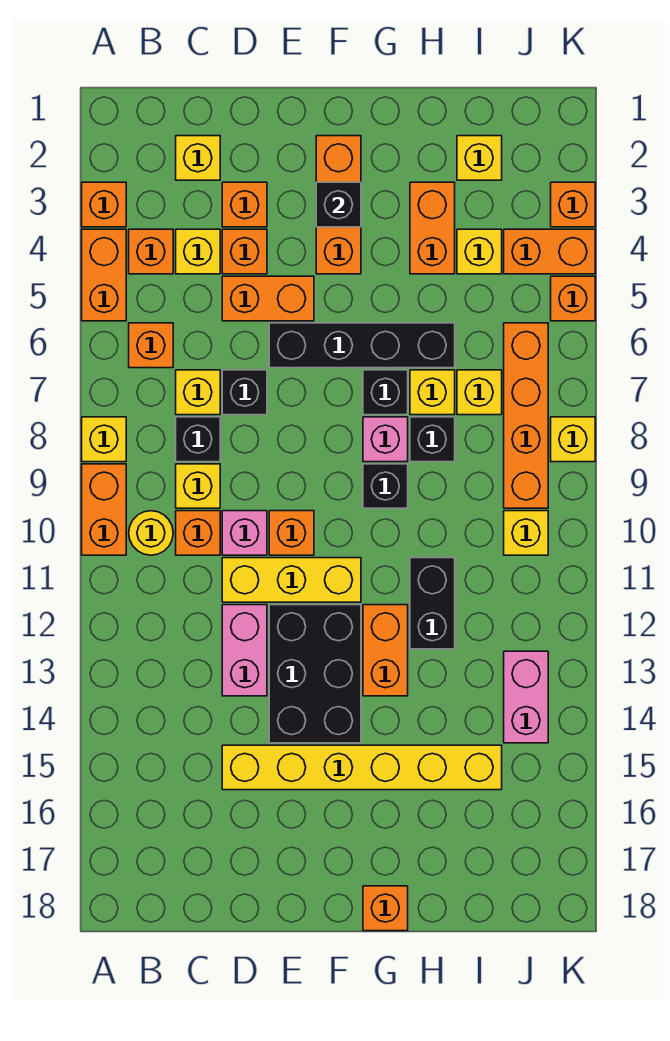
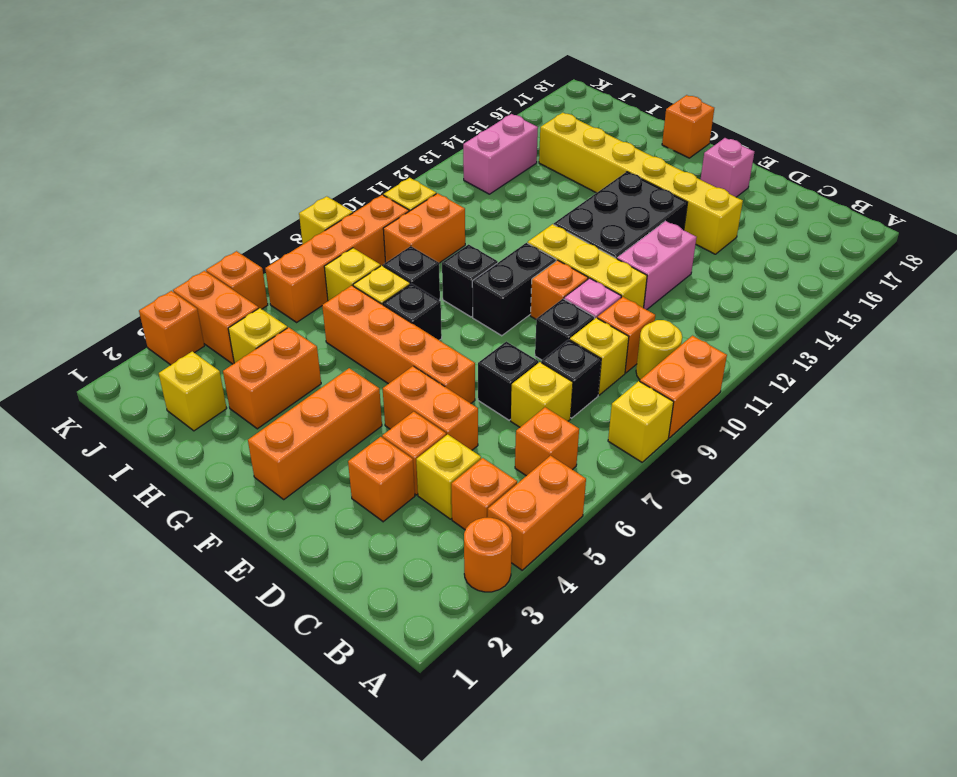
orange brick A3 level 1 -> orange round brick A3 level 1
yellow brick C2 level 1 -> none
black brick E6:H6 level 1 -> orange brick E6:H6 level 1
black brick F3 level 2 -> black brick D9 level 1
pink brick G8 level 1 -> pink brick E17 level 1
orange brick G12:G13 level 1 -> orange brick I9:I10 level 1
black brick H11:H12 level 1 -> black brick F9:F10 level 1

